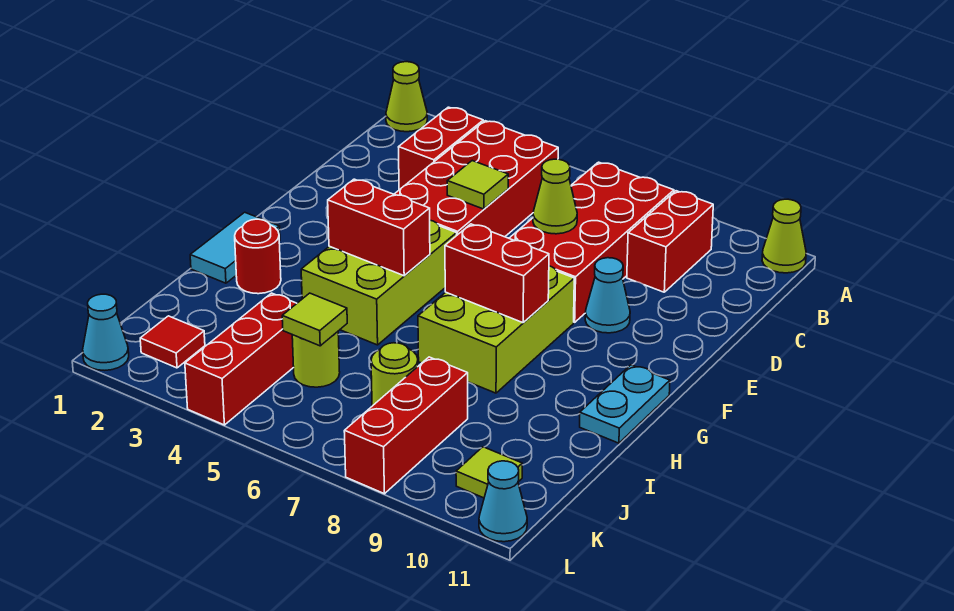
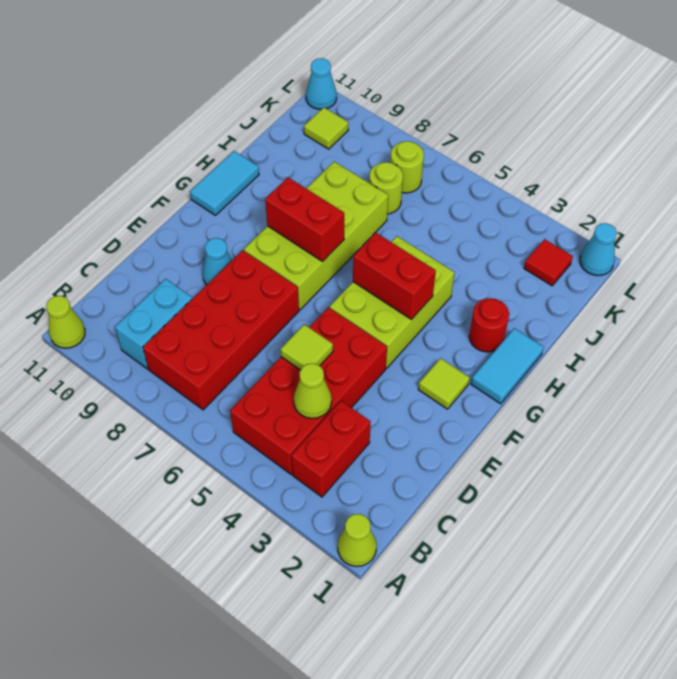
red brick B9:C9 level 1 -> cyan brick B9:C9 level 1
lime cone D7 level 2 -> lime cone C4 level 2
lime brick F7:H8 level 1 -> lime brick F7:I8 level 1
cyan plate G11:H11 level 1 -> cyan tile G11:H11 level 1
red brick J4:L4 level 1 -> none
lime round brick J5 level 1 -> lime round brick K7 level 1
lime tile J5 level 2 -> lime tile F2 level 1
red brick J8:L8 level 1 -> none

